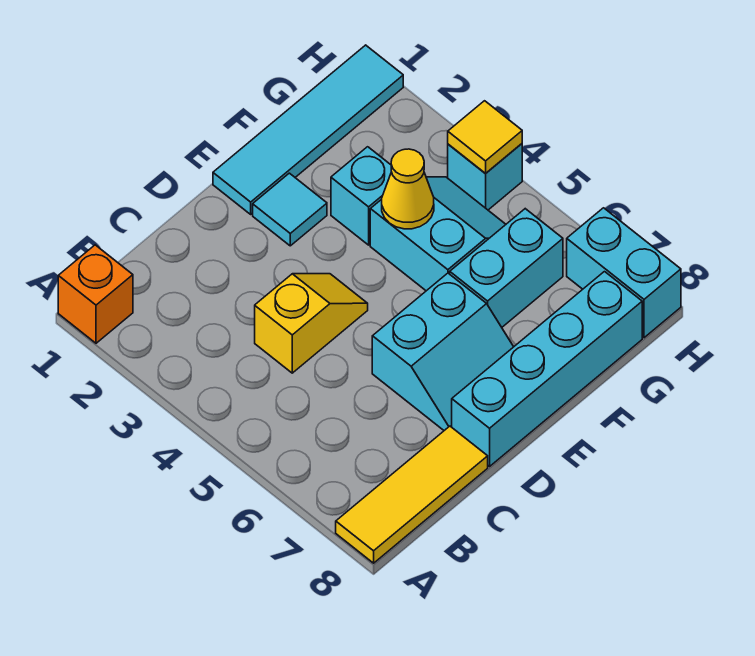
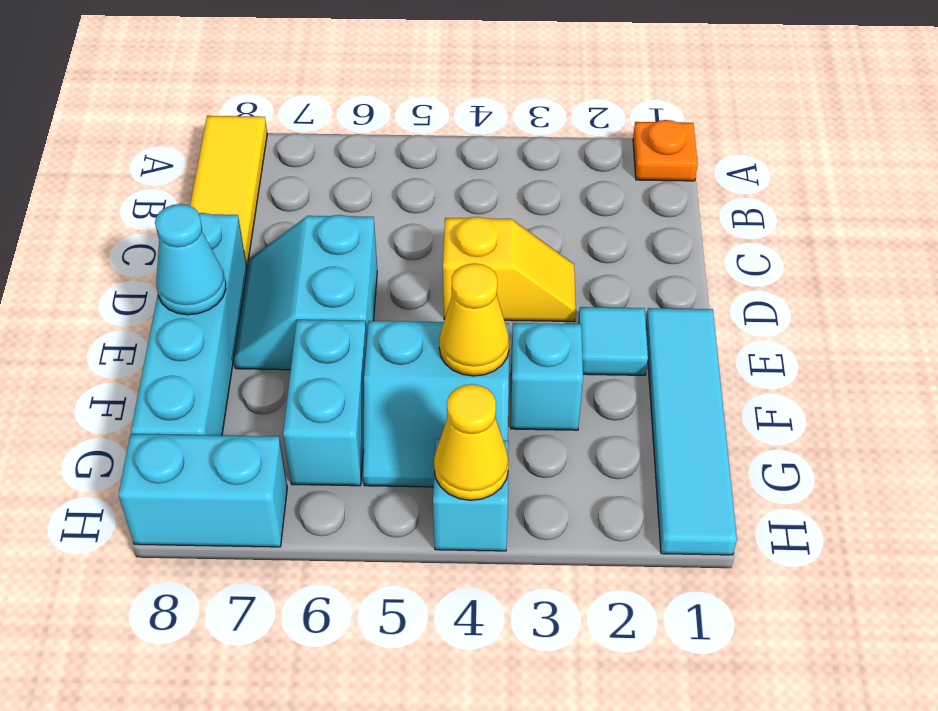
orange brick A1 level 1 -> orange plate A1 level 1
yellow slope C4:D4 level 1 top C -> yellow slope D3:D4 level 1 top 4
none -> cyan cone E8 level 2
yellow tile H4 level 2 -> yellow cone H4 level 2

